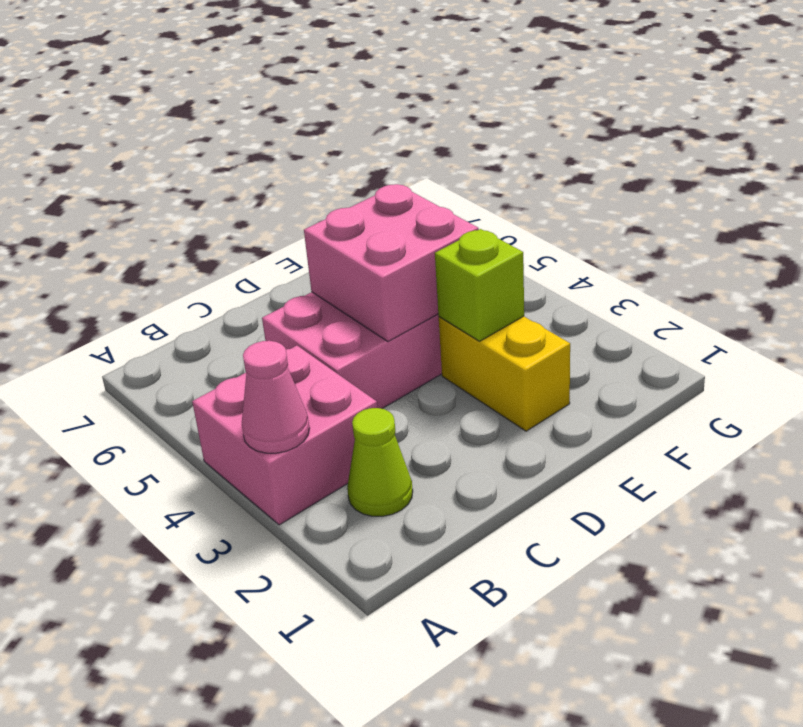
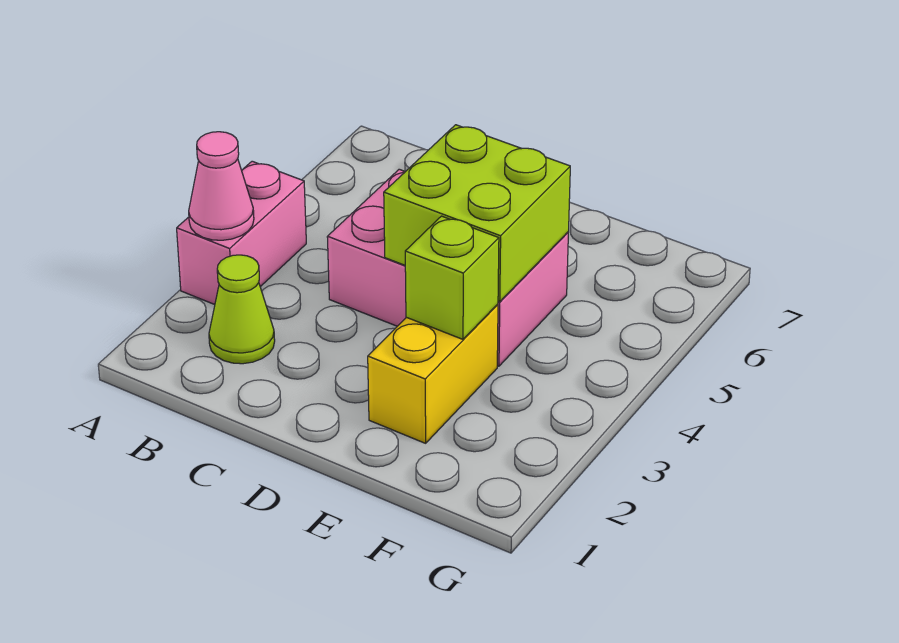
pink brick A3:B4 level 1 -> pink brick A3:A4 level 1
pink brick D4:E5 level 2 -> lime brick D4:E5 level 2

